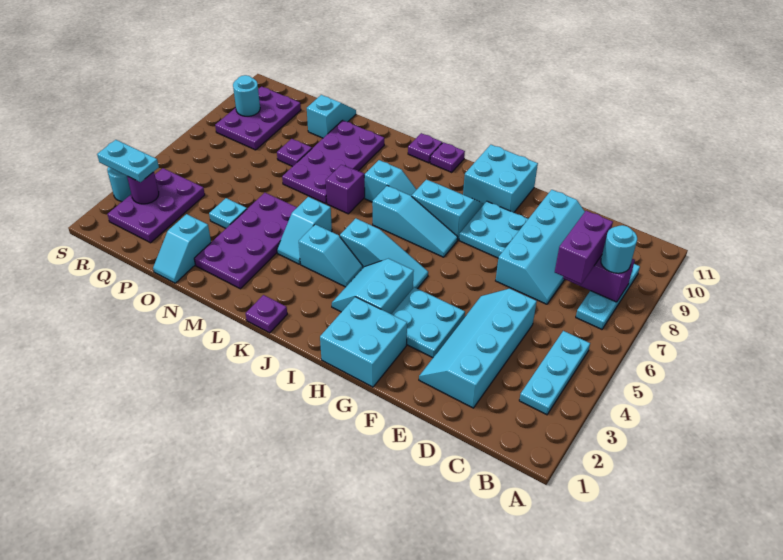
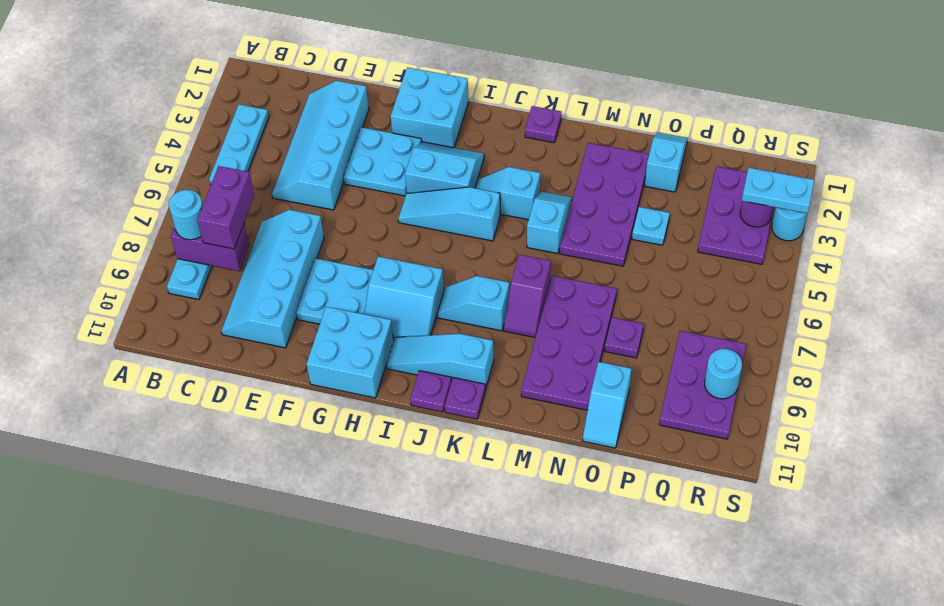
cyan slope D2:E5 level 1 top D -> cyan slope D2:E5 level 1 top E
cyan slope H3:I4 level 1 top H -> cyan slope H3:I4 level 1 top 4
cyan slope H7:J7 level 1 top J -> cyan slope I10:K10 level 1 top K

